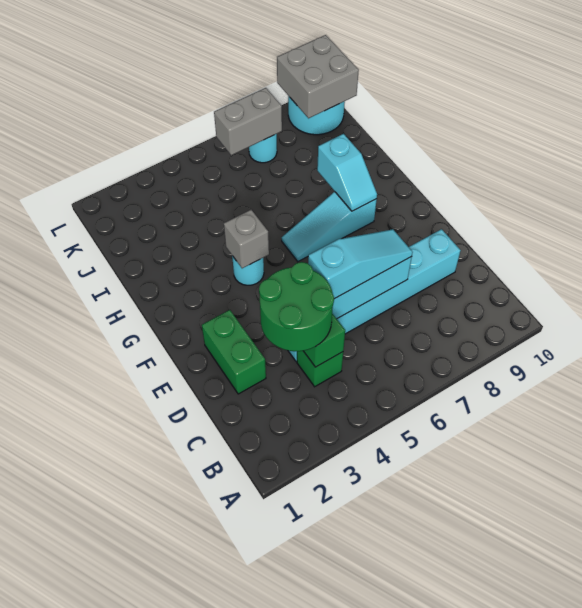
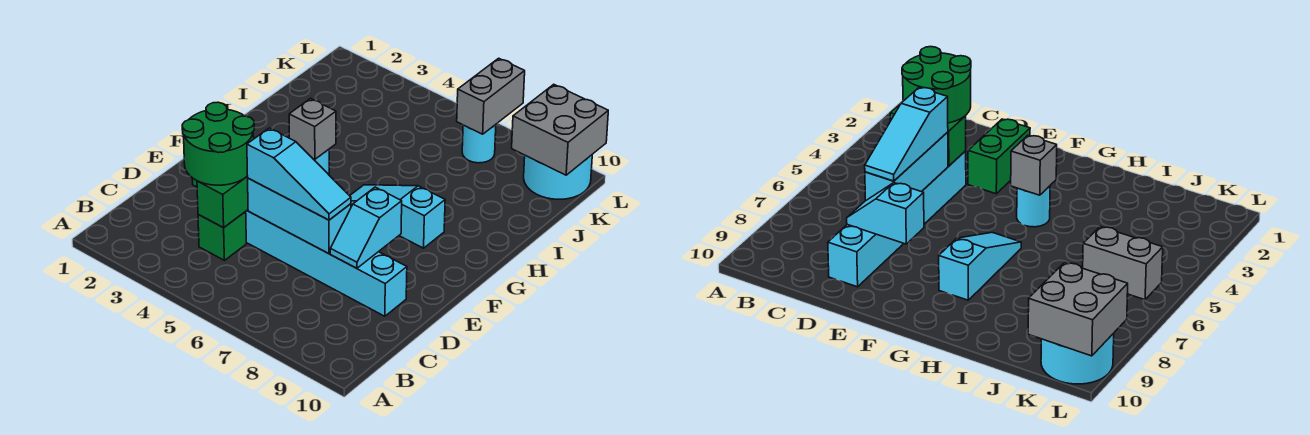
green brick D2:E2 level 1 -> green brick E2:E3 level 1
cyan slope G8:H8 level 2 top H -> cyan slope D8:E8 level 2 top E
grey brick K6:K7 level 2 -> grey brick K7:L7 level 2

